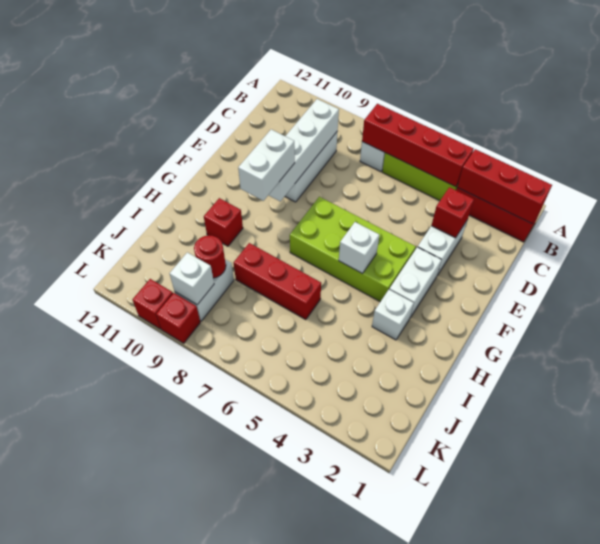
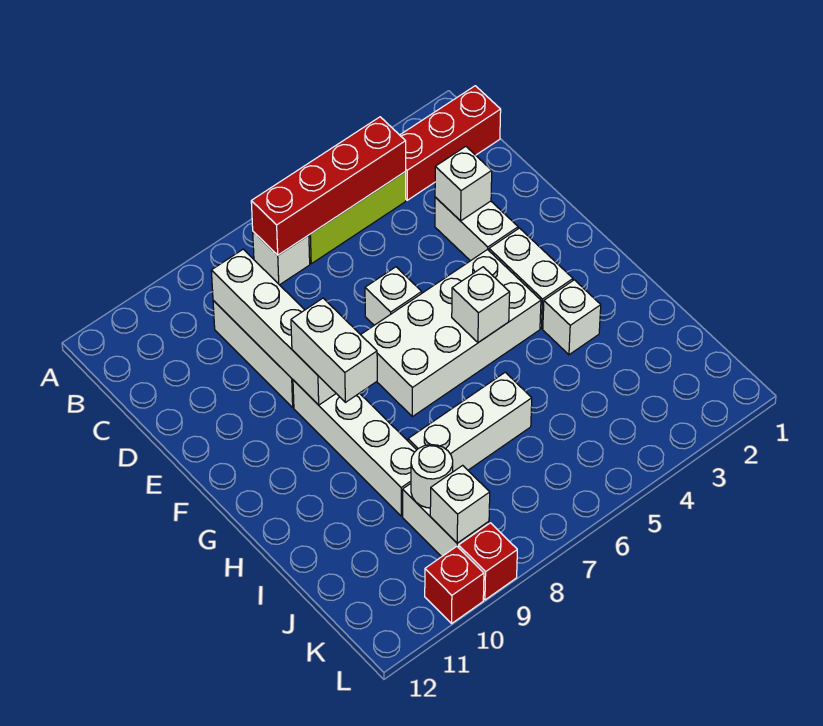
red brick B1:B3 level 2 -> none
red brick D3 level 2 -> white brick D3 level 2
none -> white brick E6 level 1
lime brick F4:G7 level 1 -> white brick F4:G7 level 1
none -> white brick F9:I9 level 1
red brick H10 level 1 -> none
red brick I6:I8 level 1 -> white brick I6:I8 level 1
red round brick J9 level 2 -> white round brick J9 level 2

